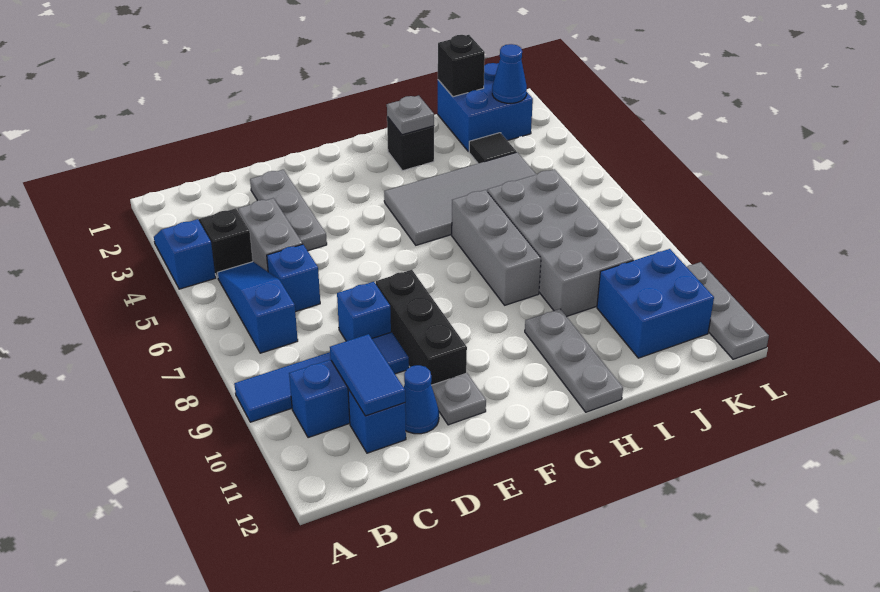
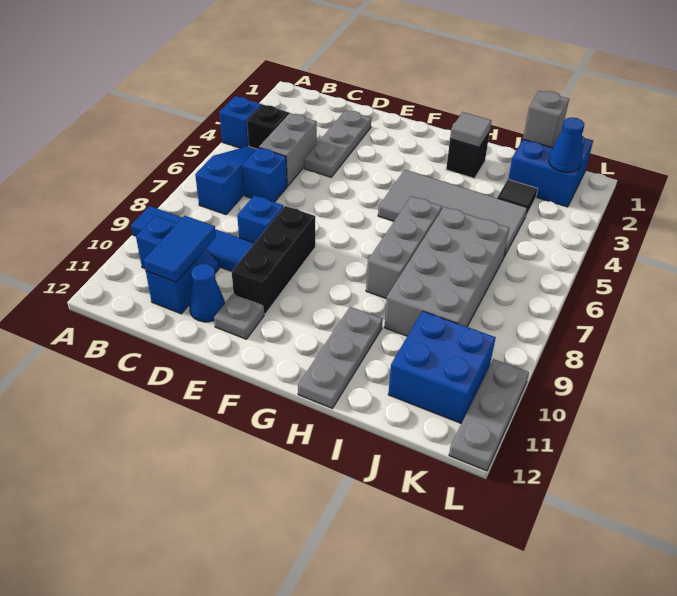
grey plate H2 level 2 -> grey tile H2 level 2
black brick J1 level 2 -> grey brick J1 level 2

